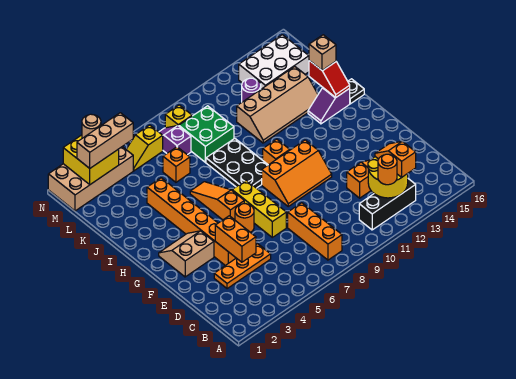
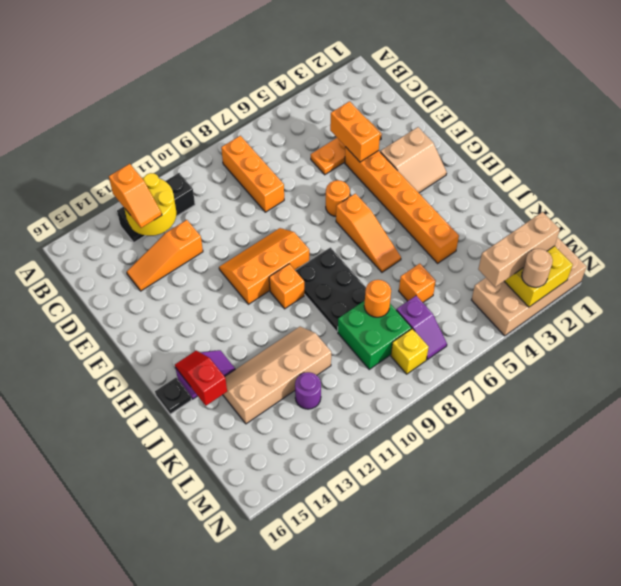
orange round brick B12 level 3 -> orange round brick K8 level 2
yellow brick E7:G7 level 1 -> none
tan brick J15 level 3 -> none
white brick L13:M15 level 1 -> none
yellow slope M5:M6 level 1 top 6 -> none

